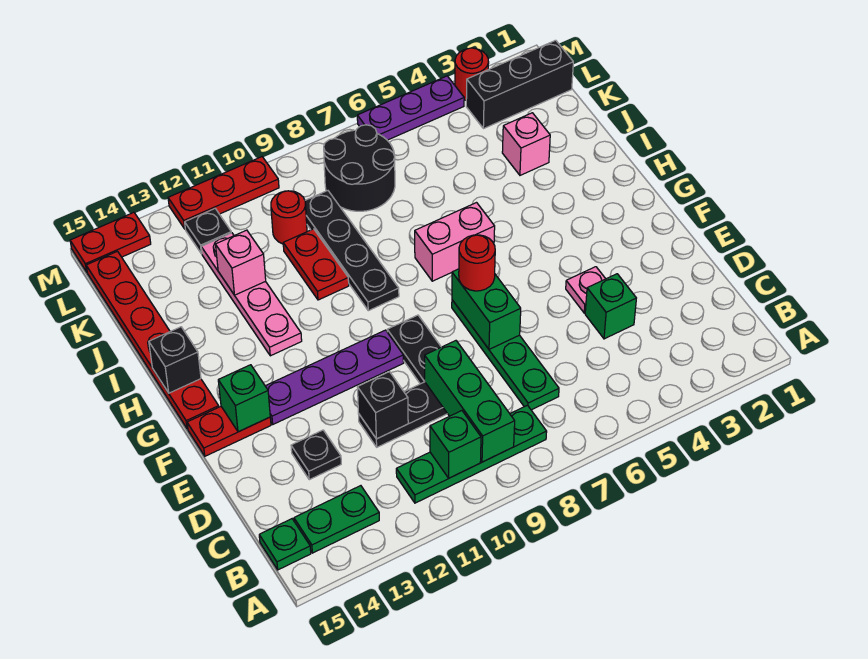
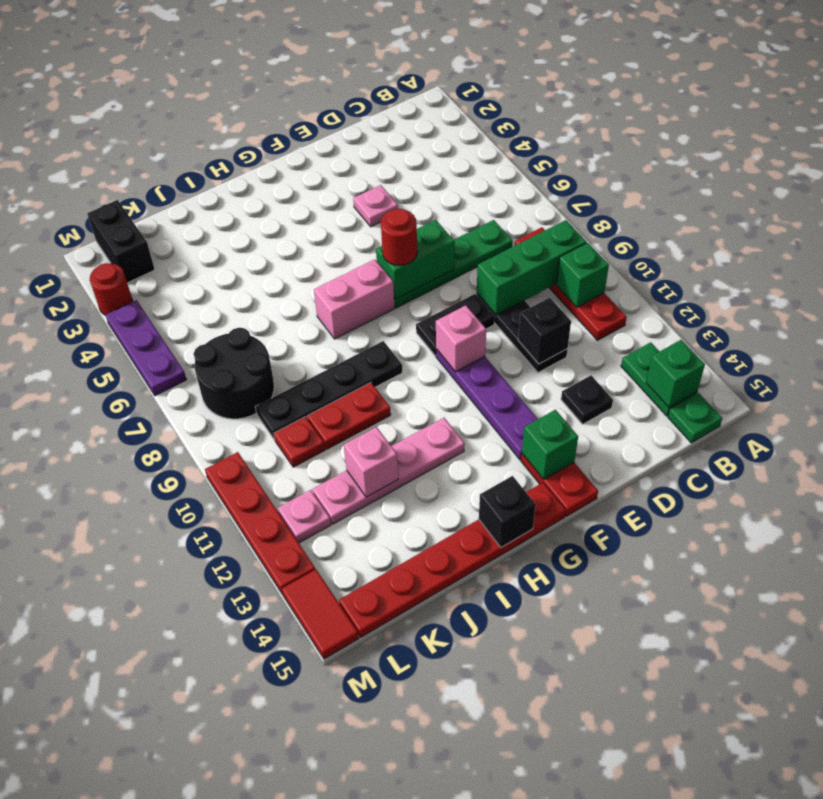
green plate B8:B11 level 1 -> red plate B8:B11 level 1
green brick D4 level 1 -> green brick B14 level 2
pink brick H6:H7 level 1 -> pink brick G7:H7 level 1
pink brick J3 level 1 -> pink brick F10 level 2
red round brick K10 level 1 -> red plate K10 level 1
black brick L1:L3 level 1 -> black brick L1:L2 level 1
black plate L12 level 1 -> pink plate L12 level 1
red plate M10:M12 level 1 -> red plate M10:M13 level 1
red plate M14:M15 level 1 -> red tile M14:M15 level 1

